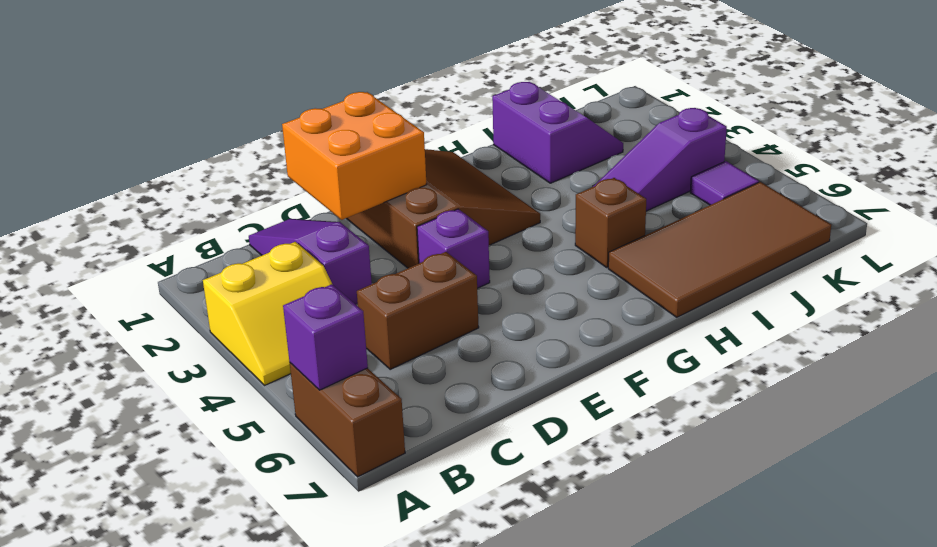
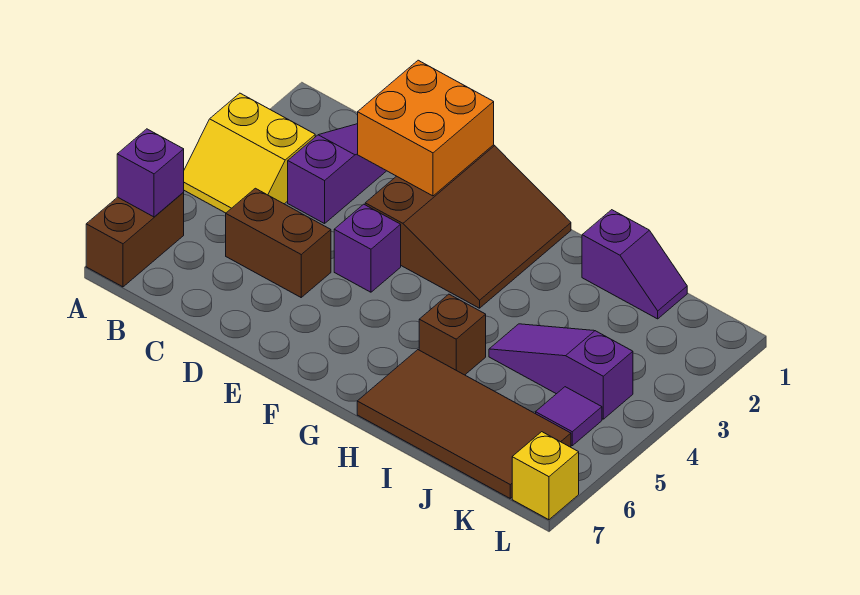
purple slope I1:J2 level 1 top I -> purple slope I1:J1 level 1 top I
none -> yellow brick L7 level 1

